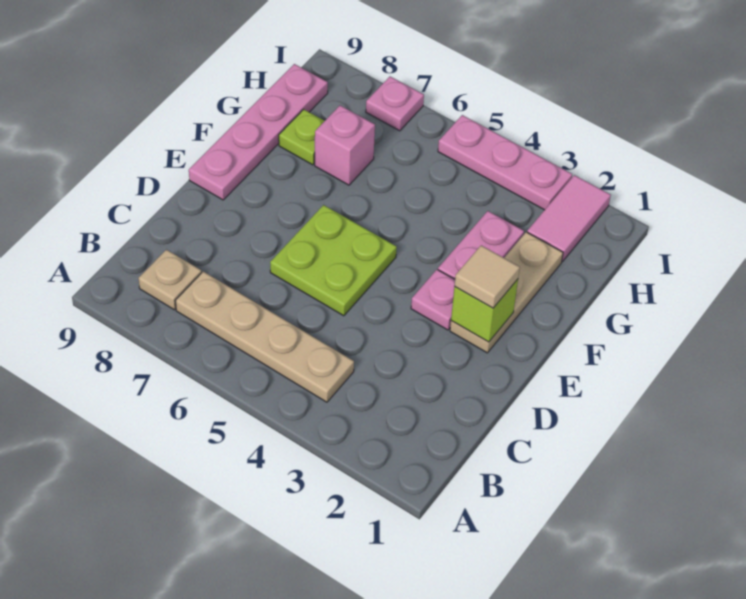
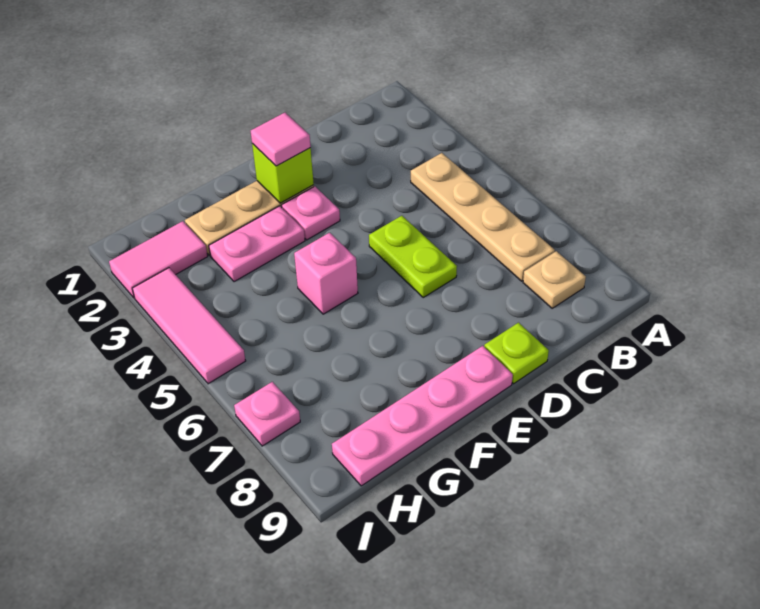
lime plate D5:E6 level 1 -> lime plate D5:D6 level 1
tan tile E2 level 3 -> pink tile E2 level 3
pink brick G7 level 1 -> pink brick F5 level 1
lime plate G8 level 1 -> lime plate D9 level 1
pink plate I3:I5 level 1 -> pink tile I3:I5 level 1

